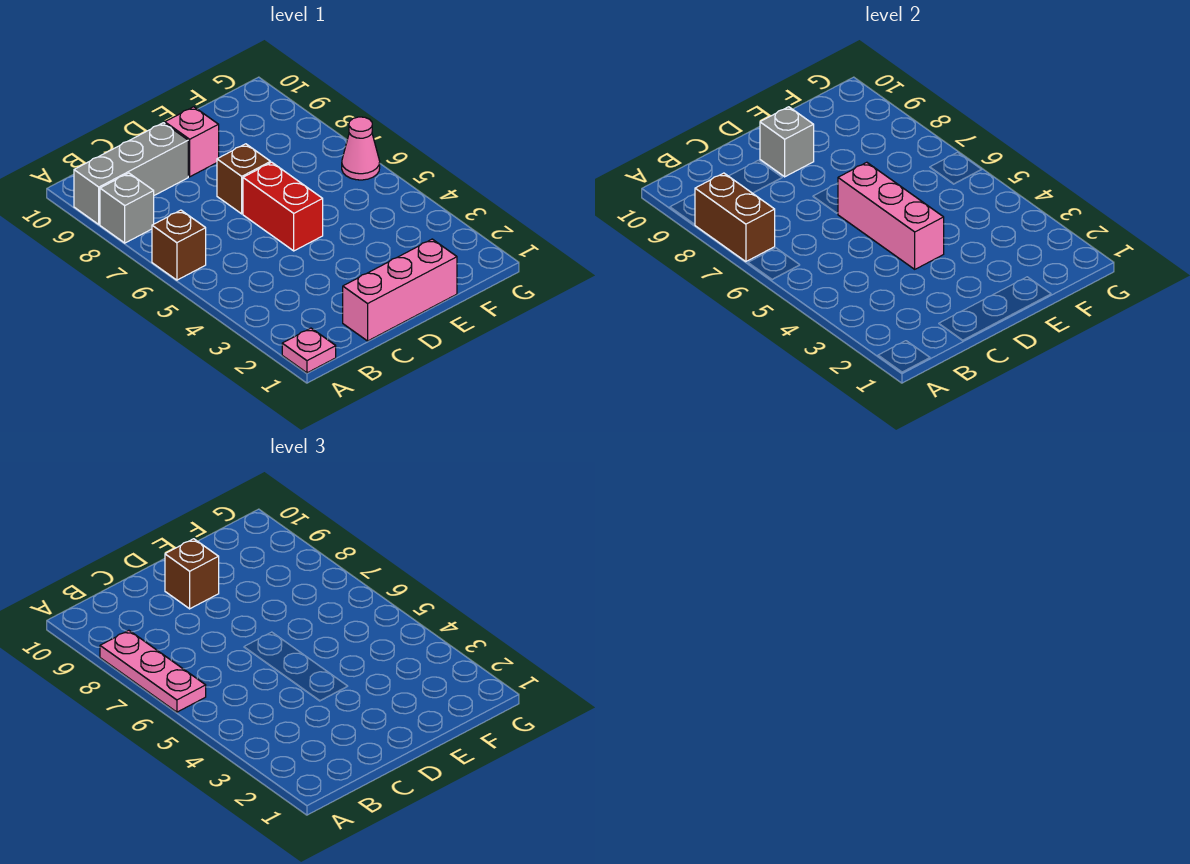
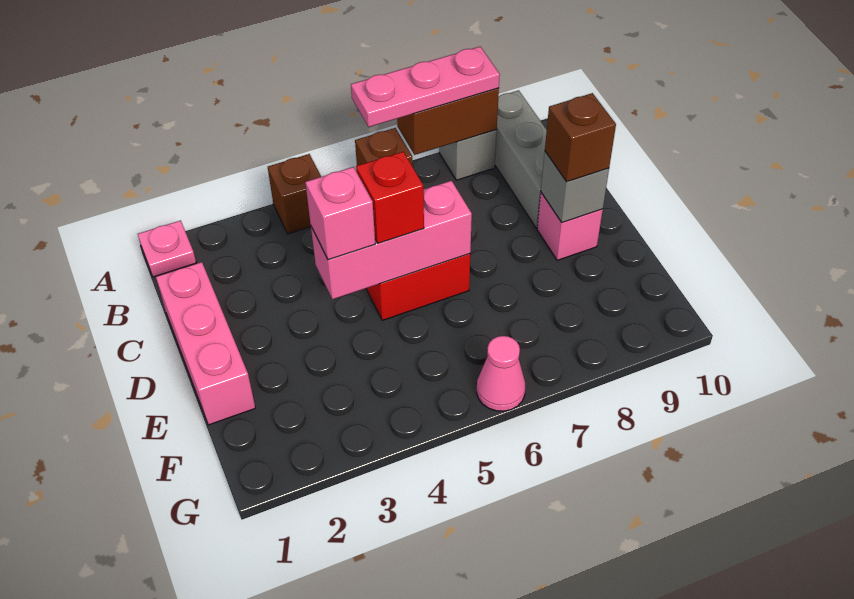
none -> pink brick D4 level 3
none -> red brick D5 level 3
brown brick D7 level 1 -> brown brick A4 level 1

